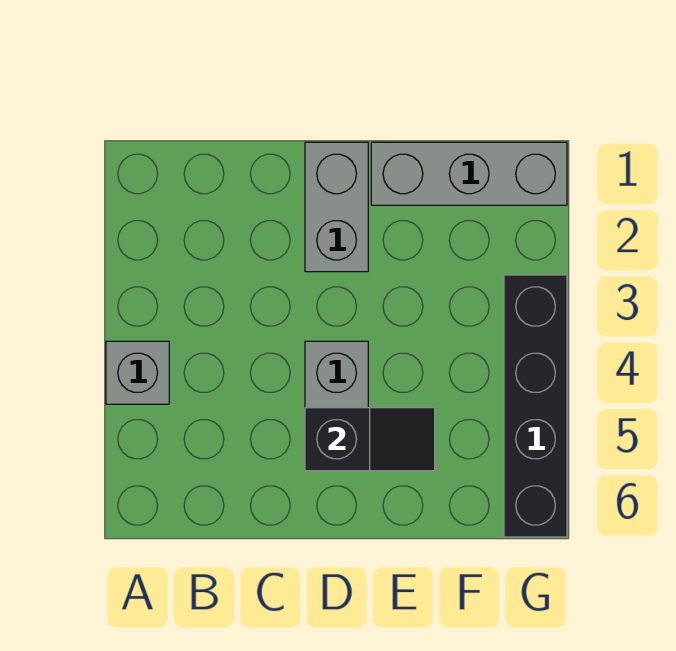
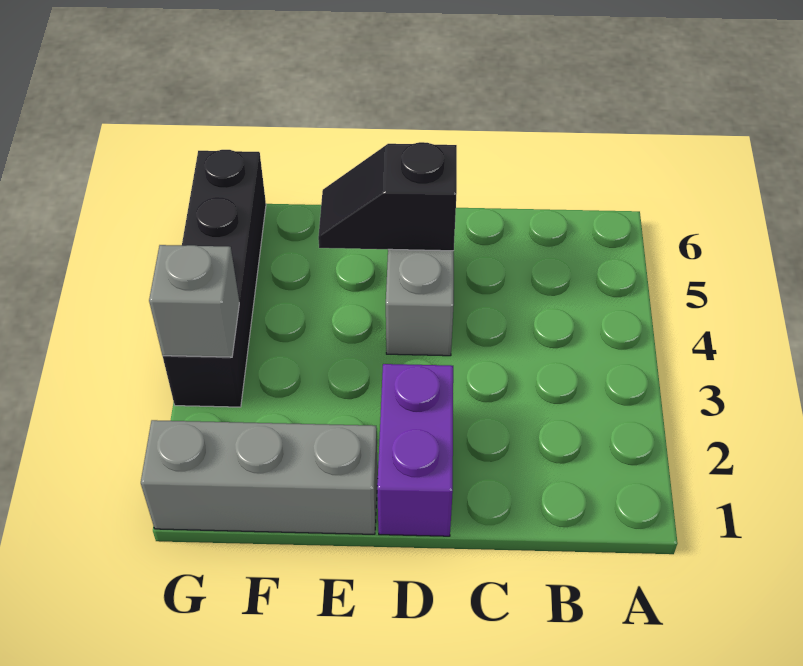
grey brick A4 level 1 -> grey brick G3 level 2
grey brick D1:D2 level 1 -> purple brick D1:D2 level 1

